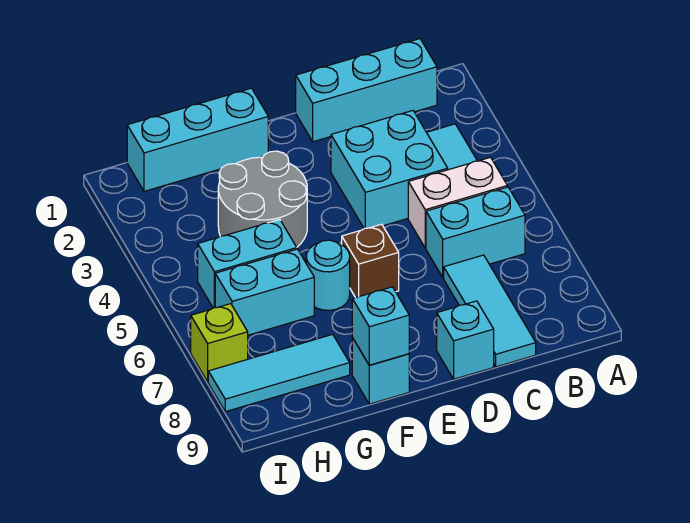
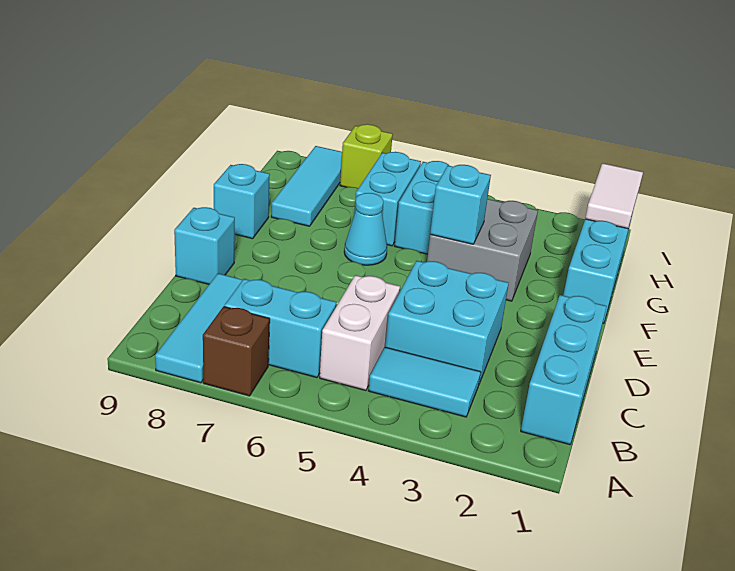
cyan brick B6:C6 level 1 -> cyan brick B6:B7 level 1
cyan tile C7:C9 level 1 -> cyan tile A8:C8 level 1
brown brick E6 level 1 -> brown brick A7 level 1
grey round brick F3:G4 level 1 -> grey brick F3:G4 level 1
cyan round brick F6 level 1 -> cyan cone F6 level 1
cyan brick F9 level 2 -> cyan brick F4 level 2
none -> white tile H1:I1 level 2

